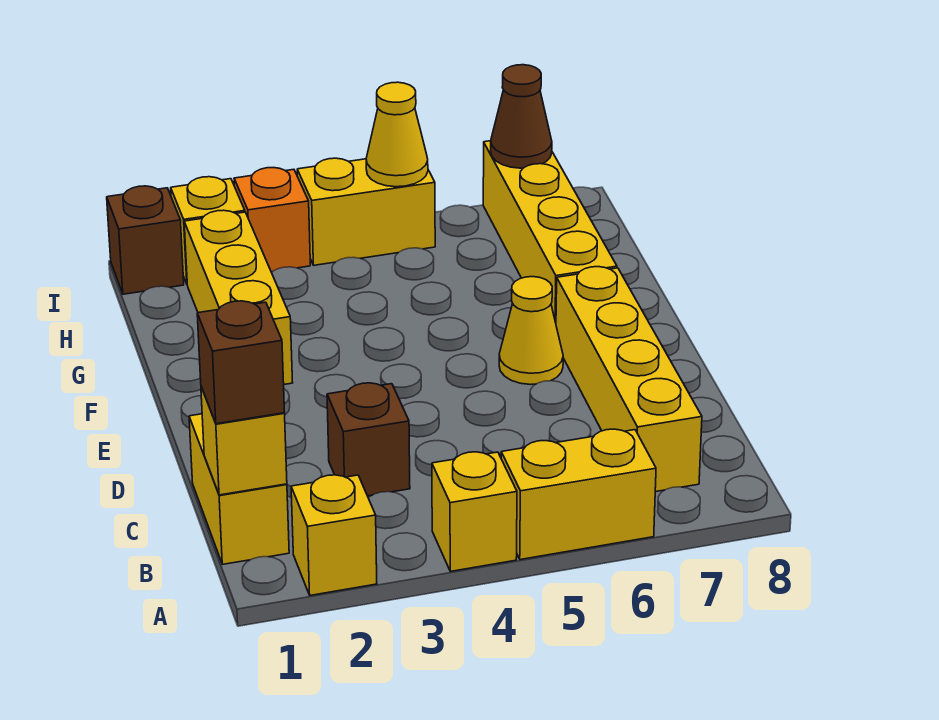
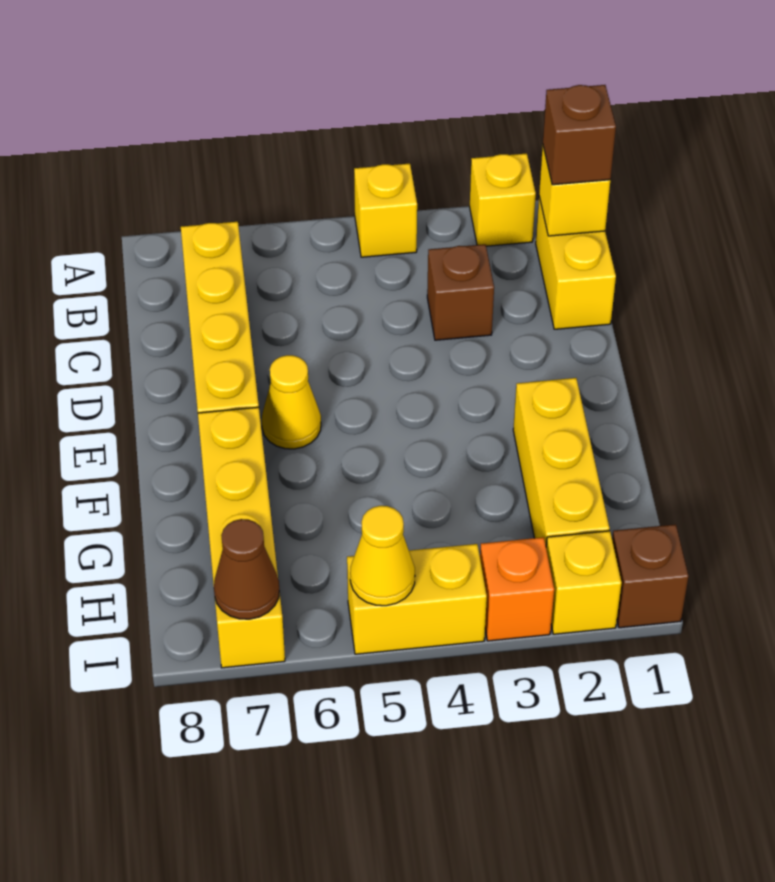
yellow brick A5:A6 level 1 -> none

